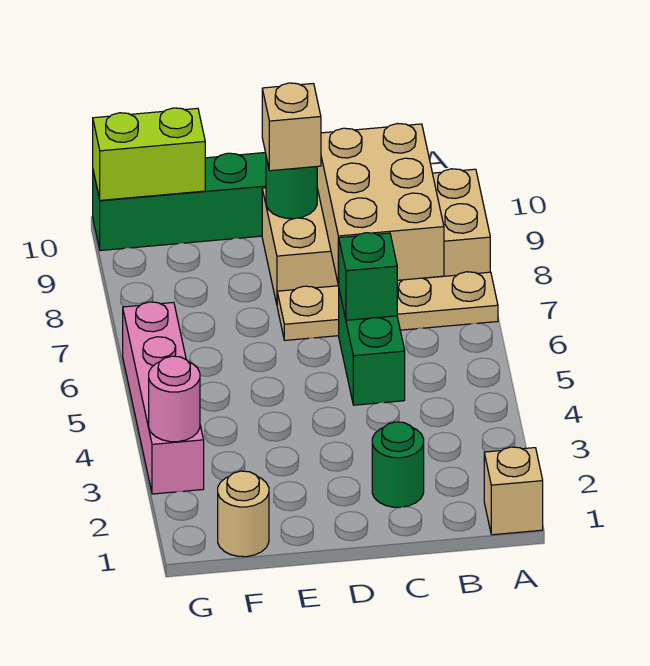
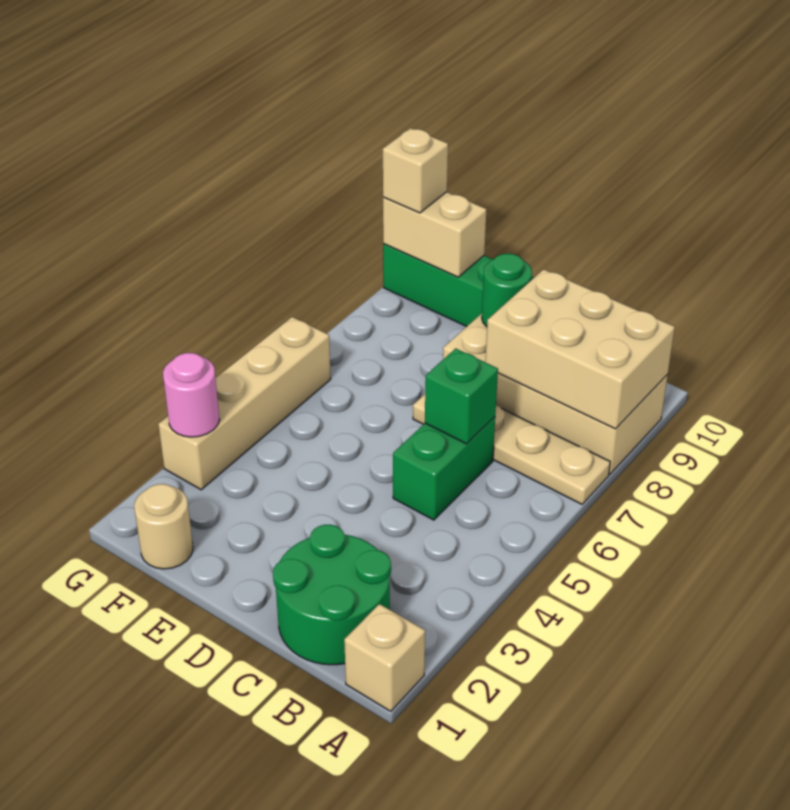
tan brick B7:C9 level 2 -> tan brick A8:C9 level 2
green round brick C2 level 1 -> green round brick B1:C2 level 1
tan brick D9 level 3 -> tan brick G10 level 3
lime brick F10:G10 level 2 -> tan brick F10:G10 level 2
pink brick G3:G6 level 1 -> tan brick G3:G6 level 1

